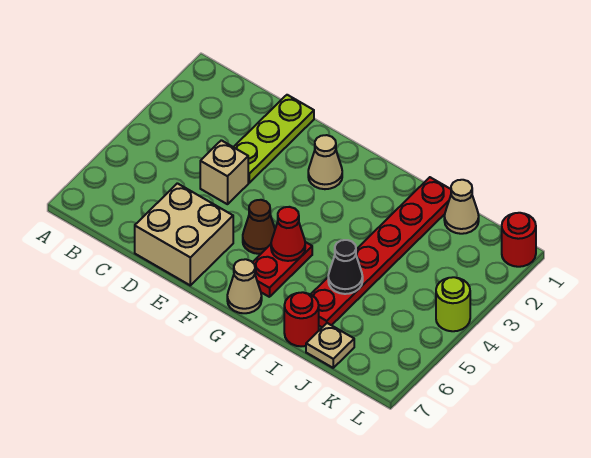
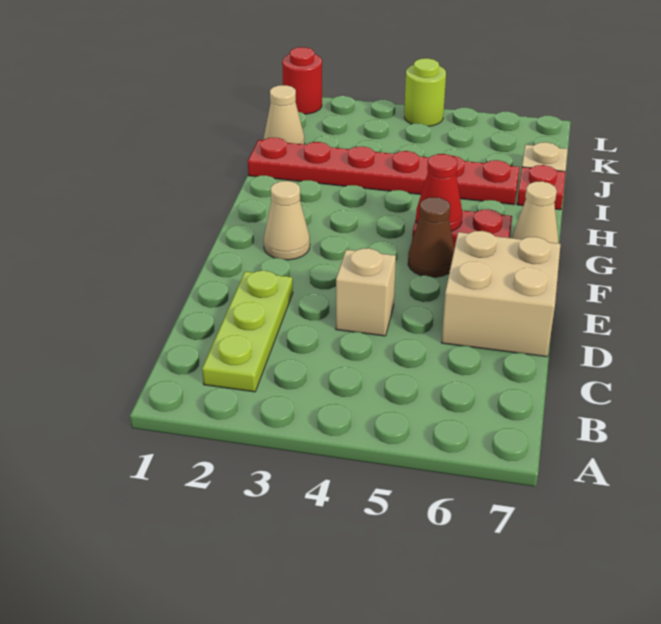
lime plate D1:D3 level 1 -> lime plate B2:D2 level 1
black cone I5 level 2 -> none
red round brick I7 level 1 -> red plate I7 level 1

